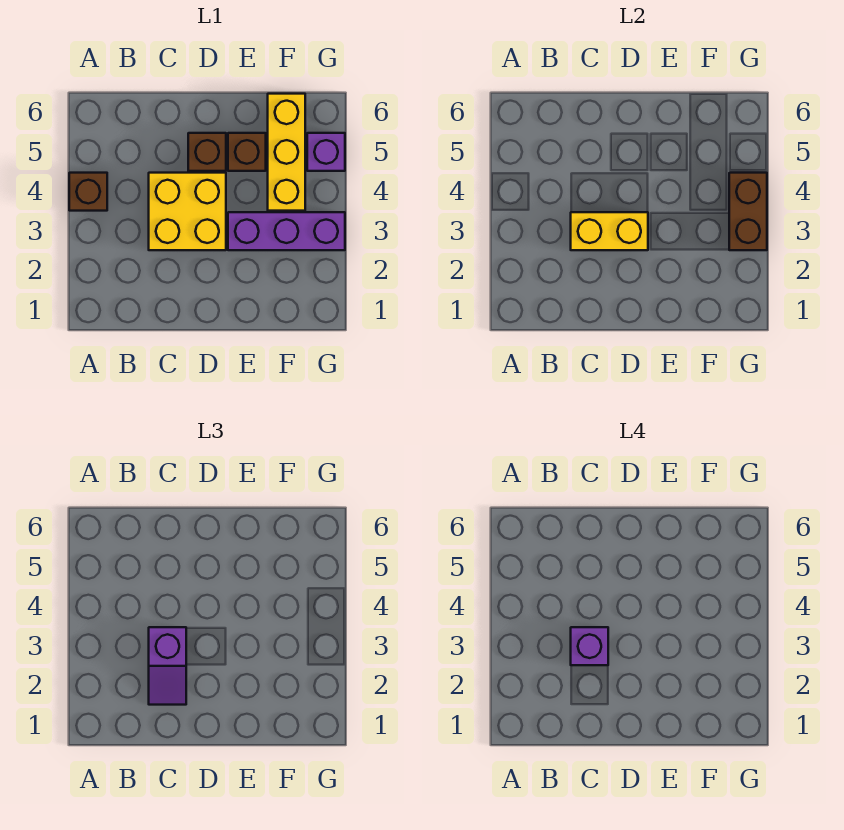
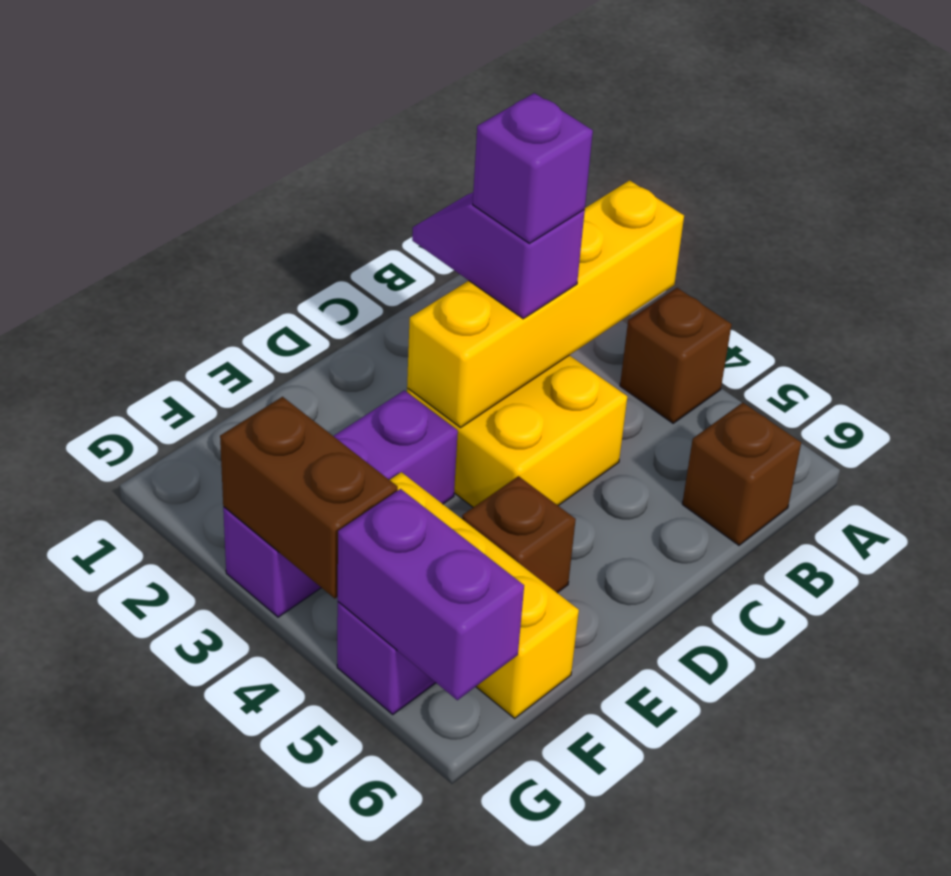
yellow brick C3:D3 level 2 -> yellow brick A3:D3 level 2
brown brick D5 level 1 -> brown brick B6 level 1
none -> purple brick G5:G6 level 2

